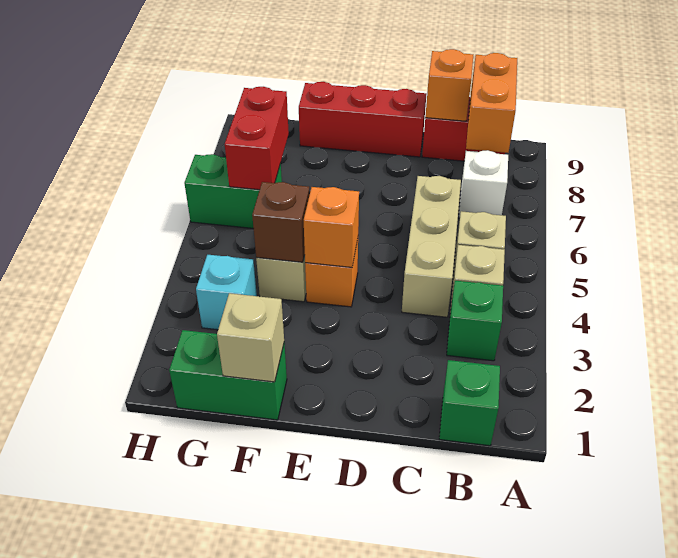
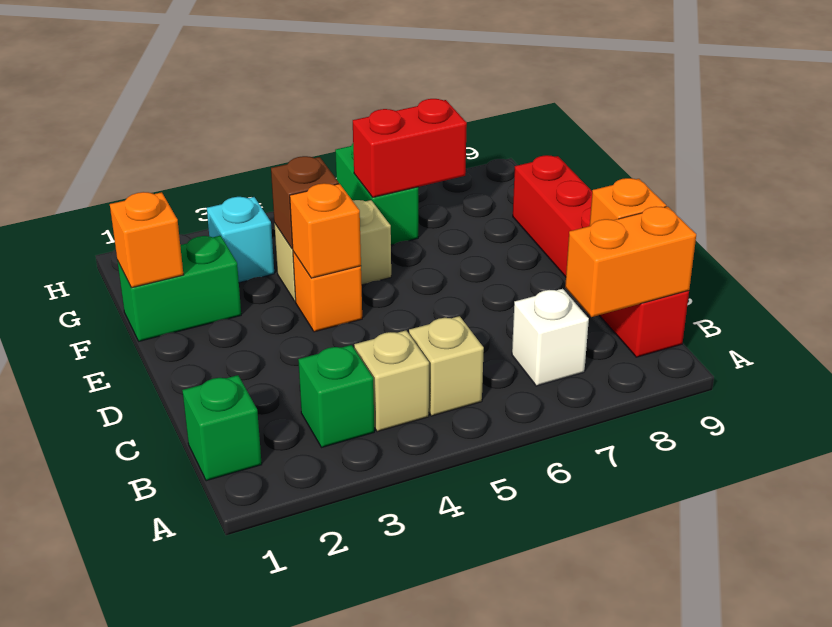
tan brick C4:C6 level 1 -> none
green brick F1:G1 level 1 -> green brick F1:F2 level 1
tan brick F1 level 2 -> orange brick F1 level 2

